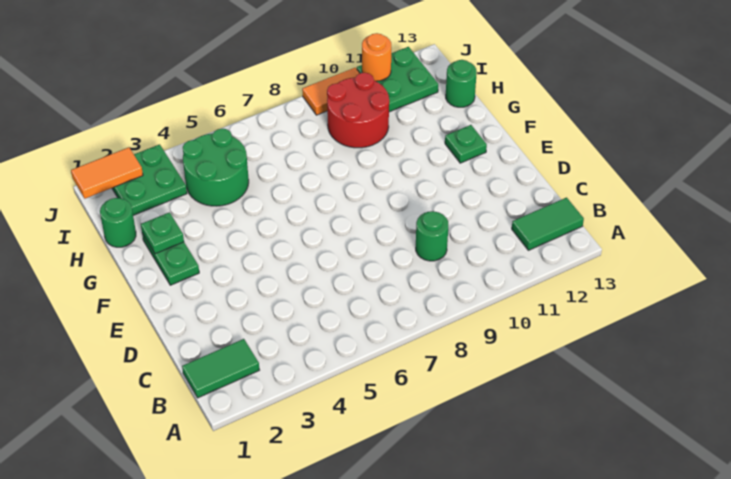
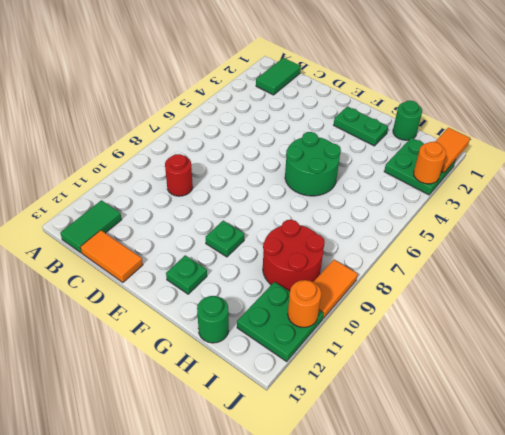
green round brick C9 level 1 -> red round brick C9 level 1
none -> orange tile C13:D13 level 1
green plate G2 level 2 -> green plate F10 level 1
green round brick H4:I5 level 1 -> green round brick F5:G6 level 1
none -> orange round brick J3 level 2

